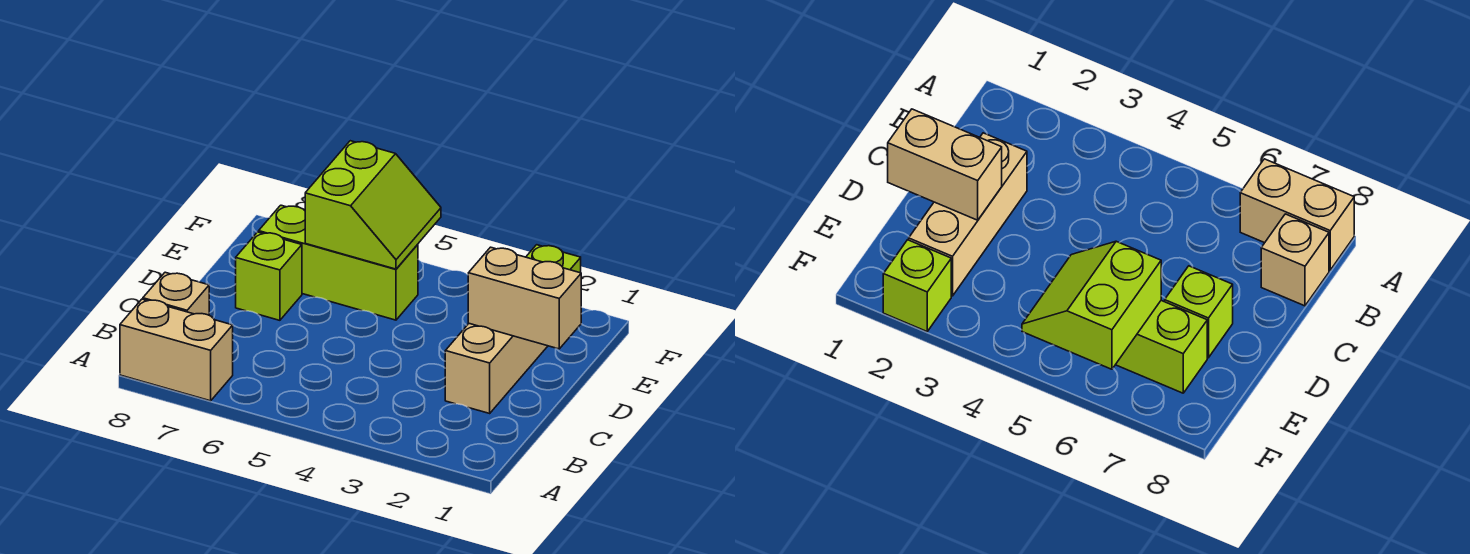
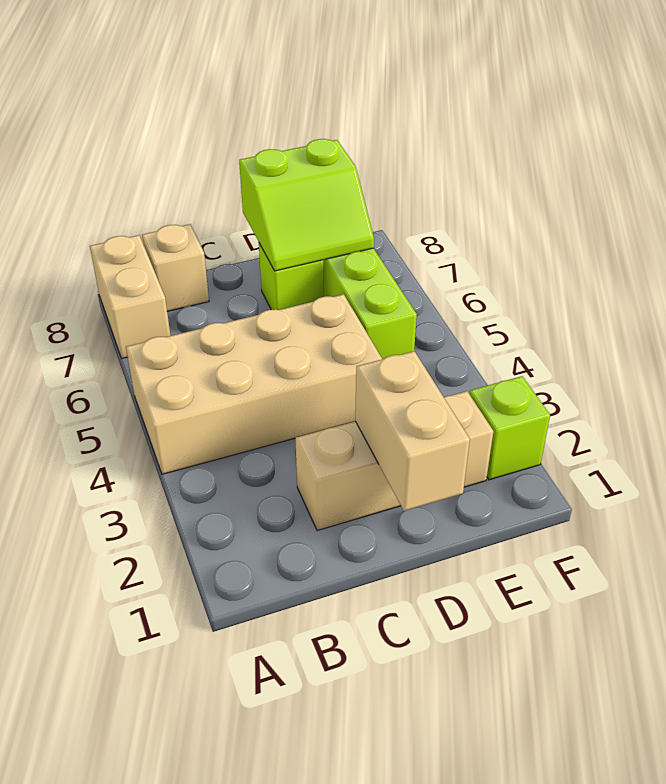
none -> tan brick A4:D5 level 1
lime slope E5:F6 level 2 top 6 -> lime slope D7:E8 level 2 top 8

